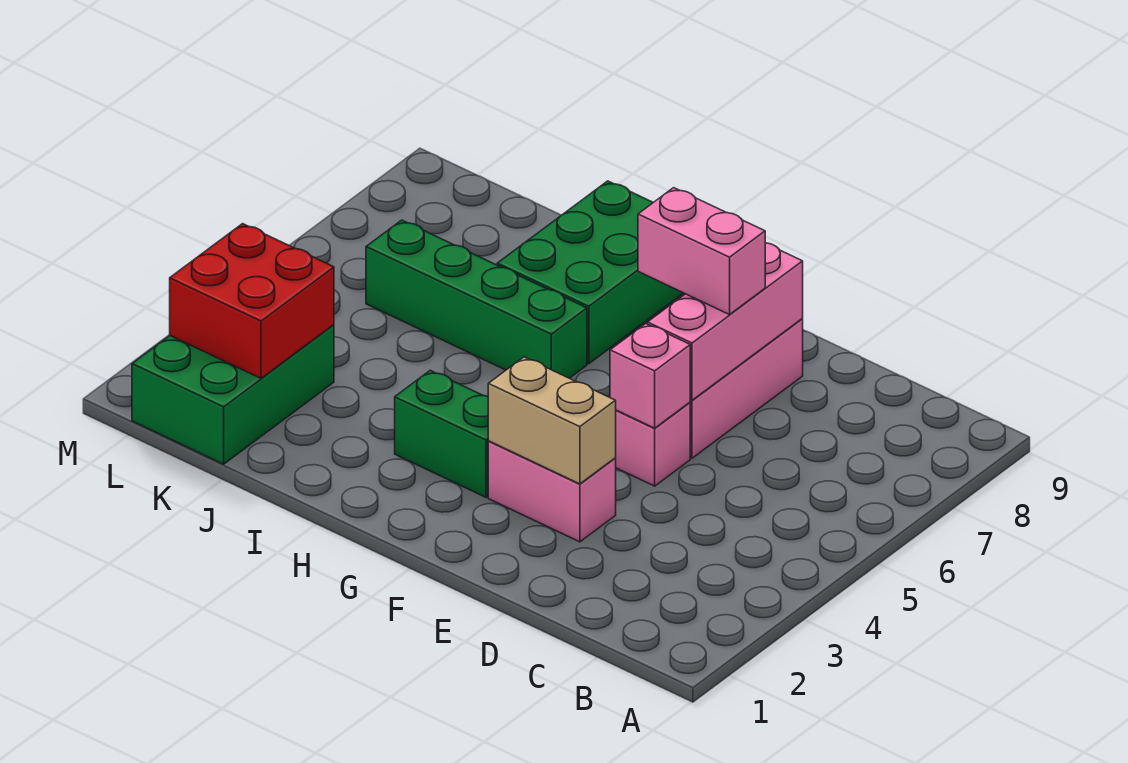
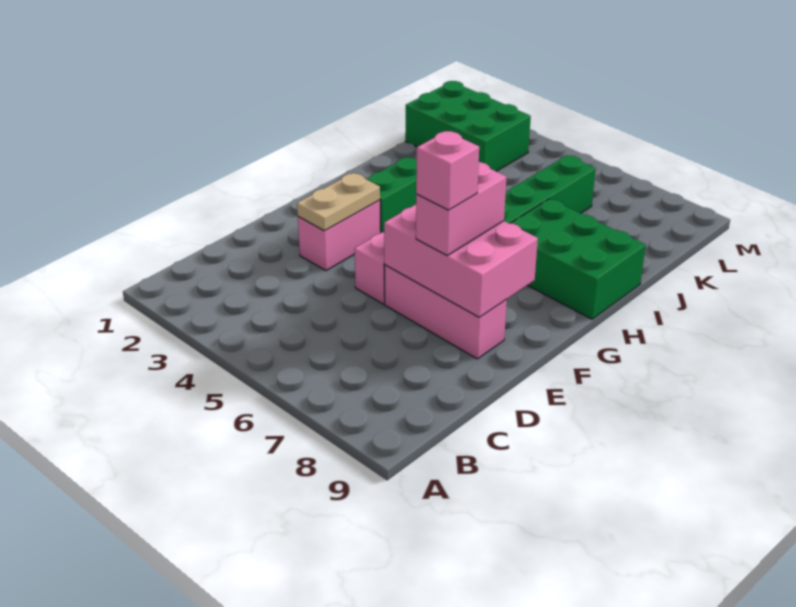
tan brick E3:F3 level 2 -> tan plate E3:F3 level 2
pink brick E5 level 2 -> pink brick E7 level 4
pink brick E6:E8 level 2 -> pink brick E6:F8 level 2
red brick K2:L3 level 2 -> none

